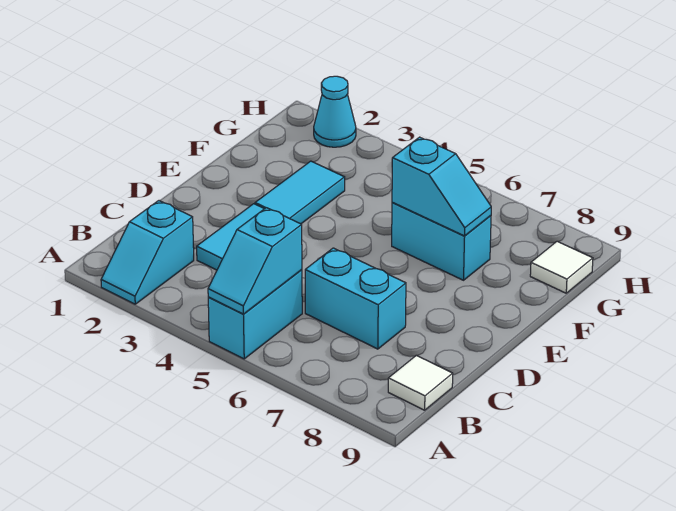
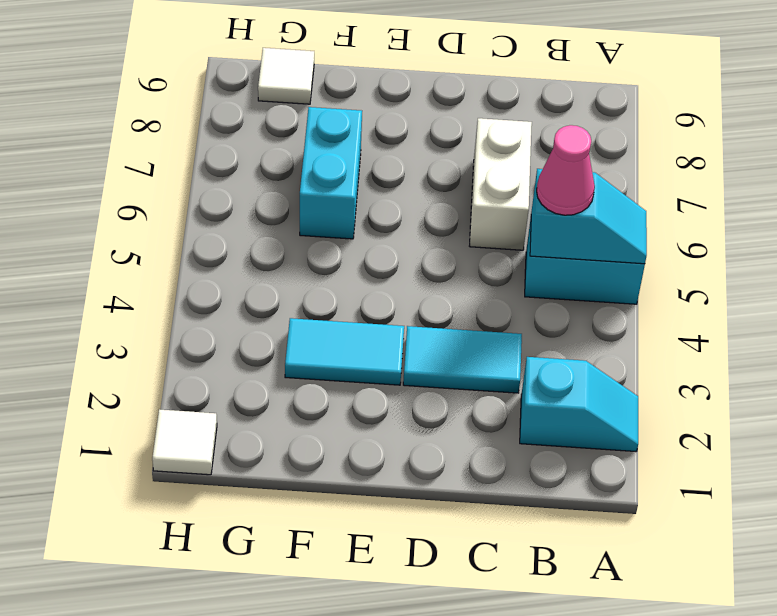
none -> pink cone B5 level 3
white tile B9 level 1 -> white tile H1 level 1
cyan brick C6:C7 level 1 -> white brick C6:C7 level 1
cyan slope F6:F7 level 2 top 6 -> none
cyan cone H2 level 1 -> none

